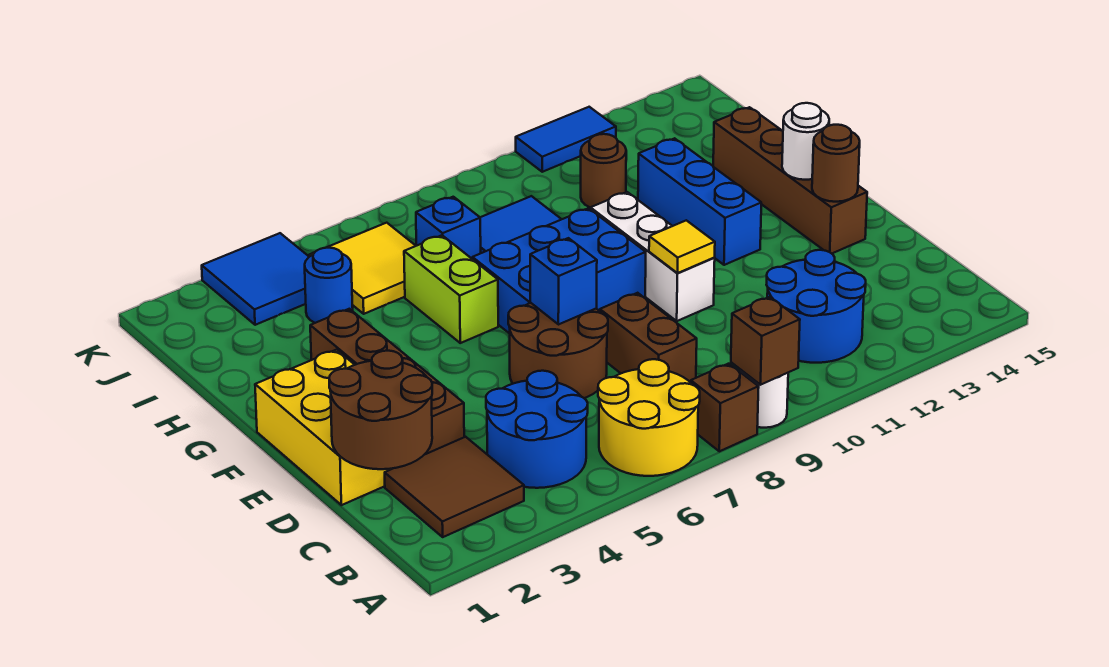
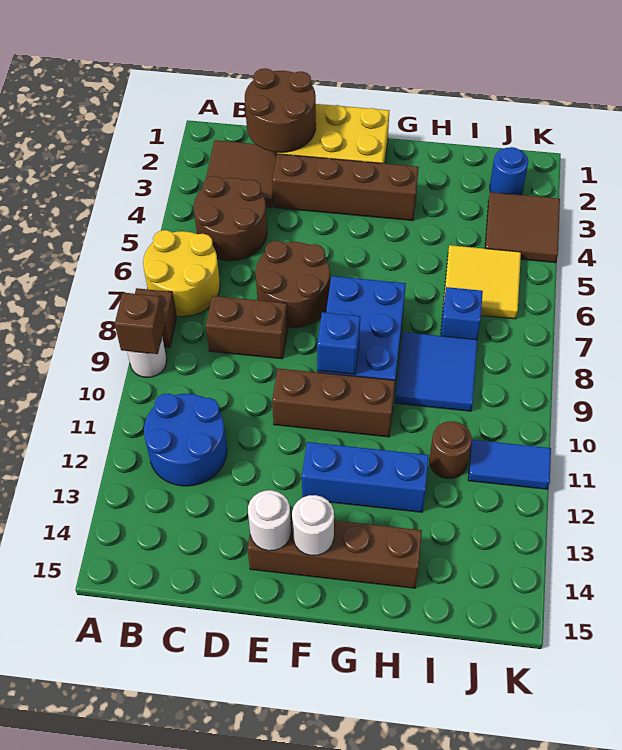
blue round brick B4:C5 level 1 -> brown round brick B4:C5 level 1
blue brick E7 level 2 -> blue brick F9 level 2
white brick E10:G10 level 1 -> brown brick E10:G10 level 1
yellow tile E10 level 2 -> none
brown round brick E14 level 2 -> white round brick E14 level 2
lime brick G6:H6 level 1 -> none
blue round brick I4 level 1 -> blue round brick J2 level 1
blue tile J3:K4 level 1 -> brown tile J3:K4 level 1
blue tile K11:K12 level 1 -> blue tile J11:K11 level 1

